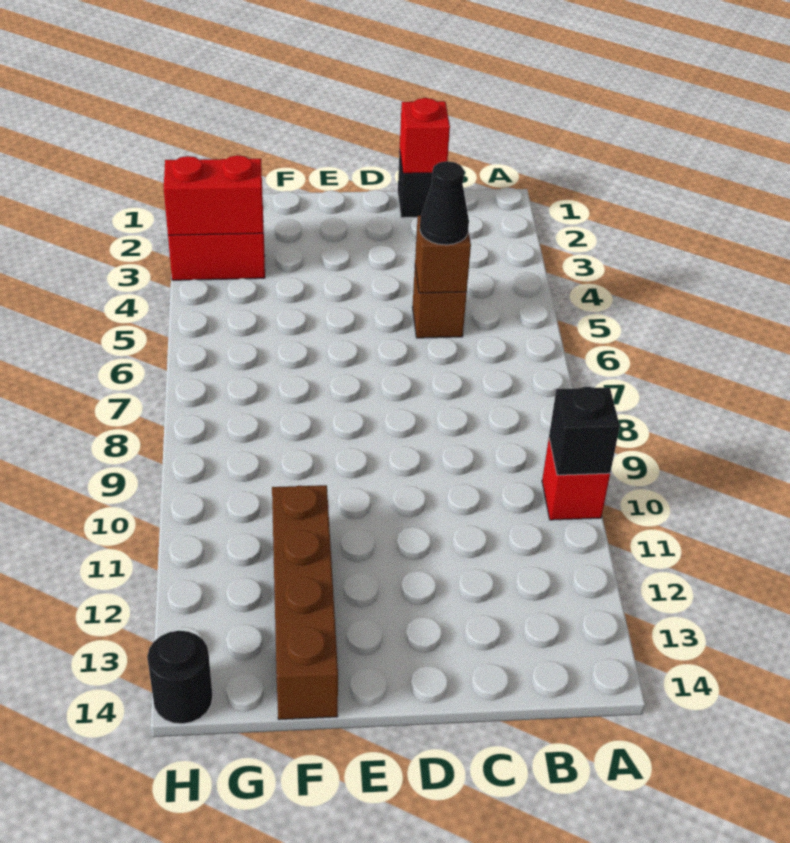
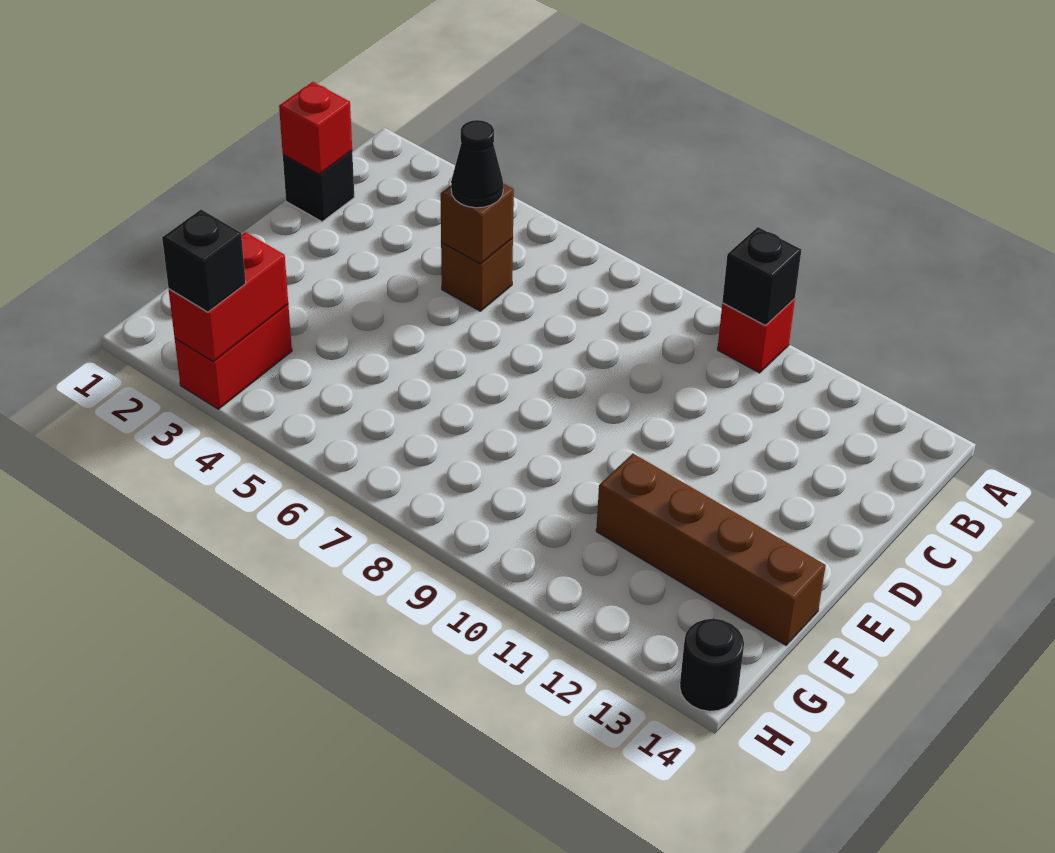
none -> black brick H3 level 3

